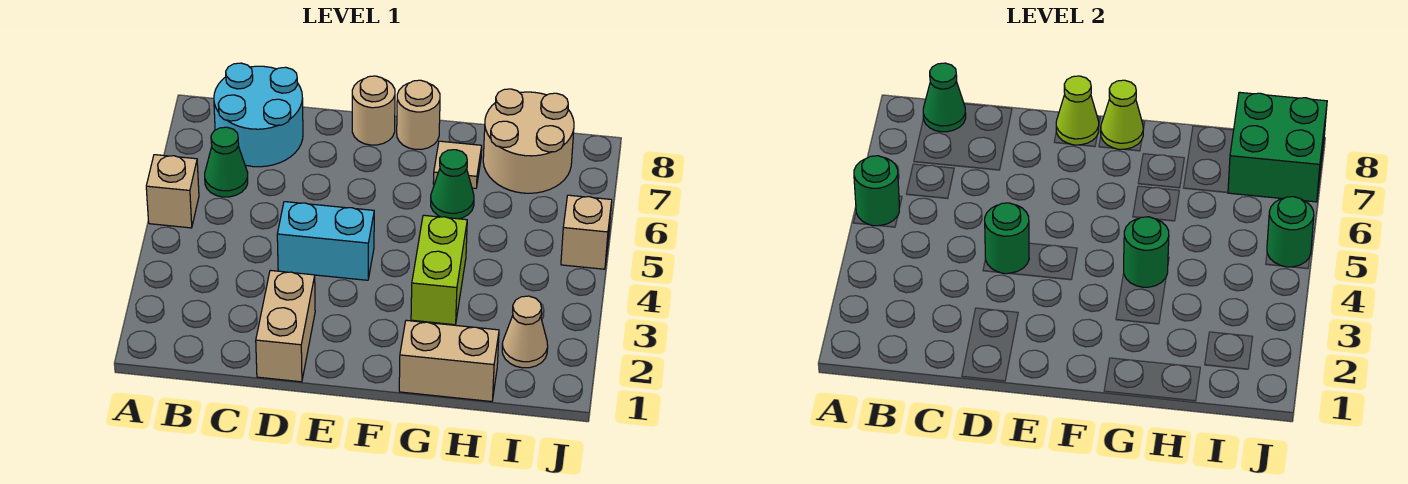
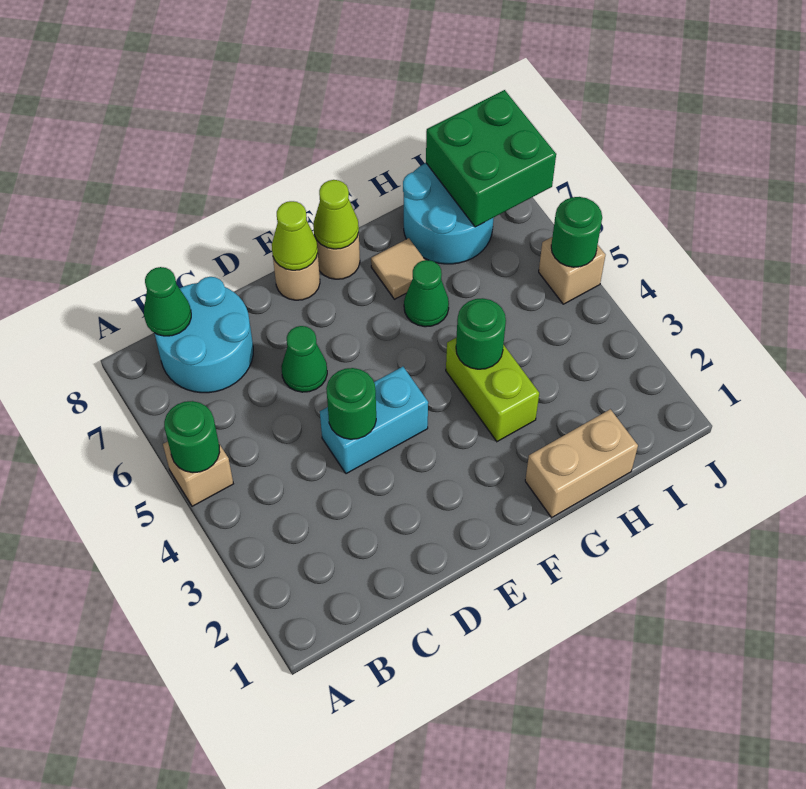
green cone B6 level 1 -> green cone D6 level 1
tan brick D1:D2 level 1 -> none
tan round brick H7:I8 level 1 -> cyan round brick H7:I8 level 1
tan cone I2 level 1 -> none

